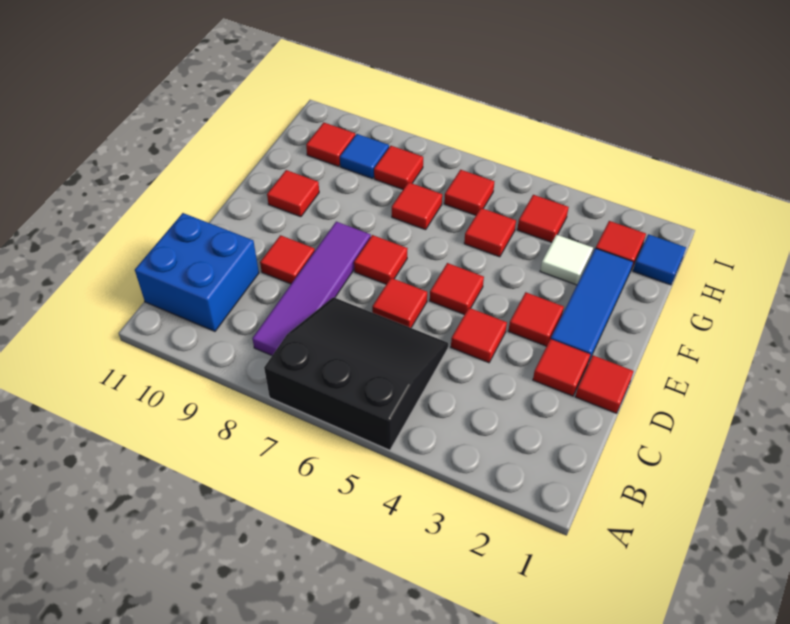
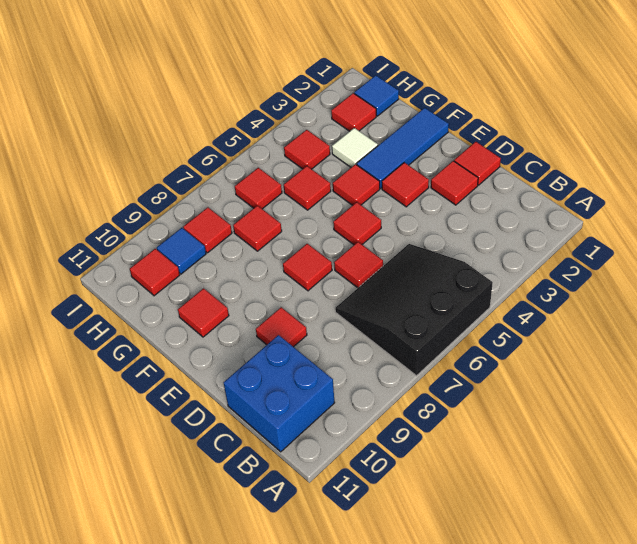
purple tile B8:E8 level 1 -> none
red tile D4 level 1 -> red tile F4 level 1
blue tile E2:G2 level 1 -> blue tile F1:F3 level 1

